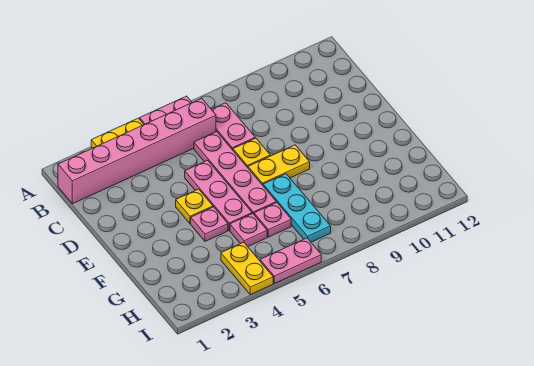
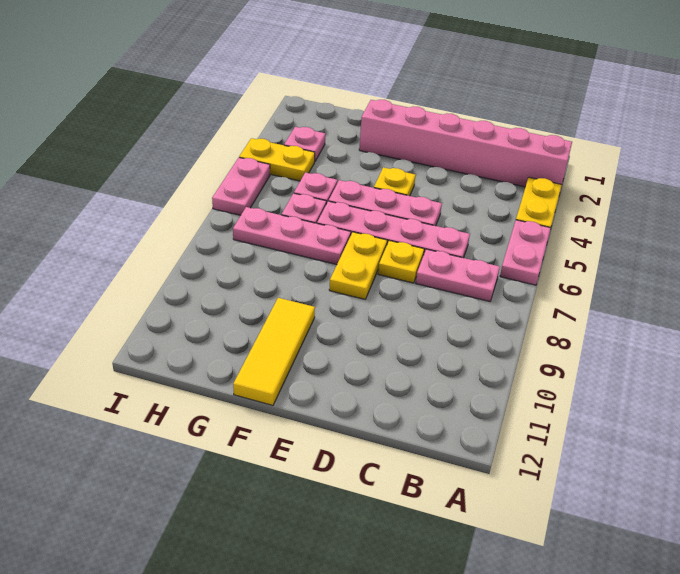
pink brick B1:B6 level 1 -> pink brick A2:F2 level 1
pink plate F4 level 1 -> pink plate H3 level 1
cyan plate F7:H7 level 1 -> pink plate F7:H7 level 1
none -> yellow tile F10:F12 level 1

